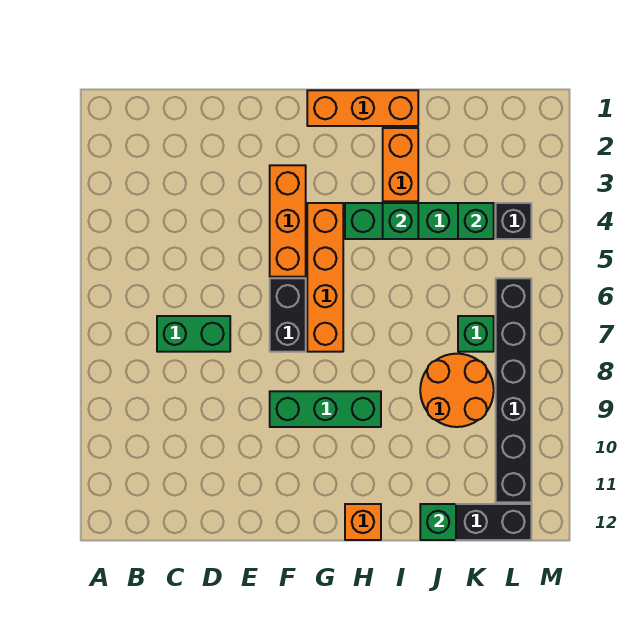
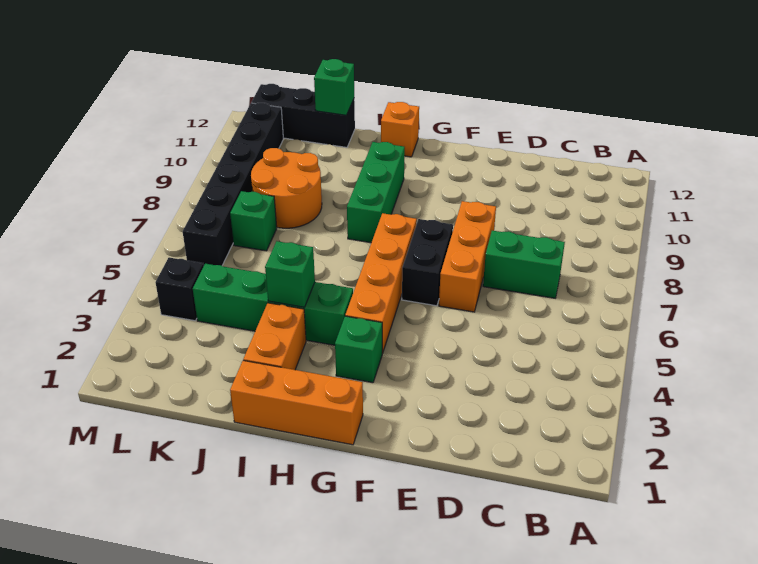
orange brick F3:F5 level 1 -> orange brick E6:E8 level 1
green brick F9:H9 level 1 -> green brick H8:H10 level 1
green brick K4 level 2 -> green brick G3 level 1

